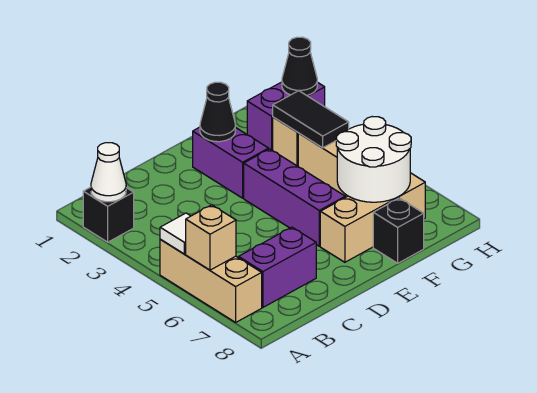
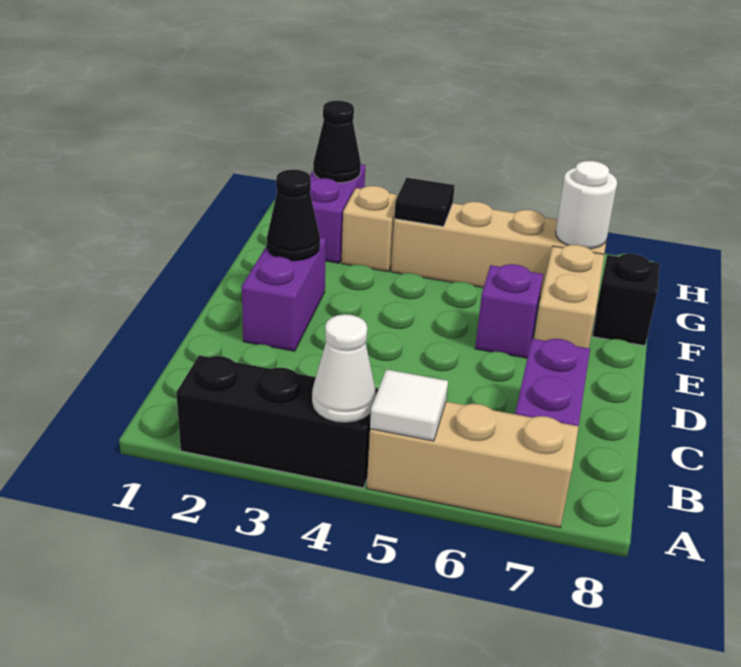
black brick A2 level 1 -> black brick A2:A4 level 1
white cone A2 level 2 -> white cone A4 level 2
tan brick A6 level 2 -> none
purple brick E2:E3 level 1 -> purple brick D2:E2 level 1
purple brick E4:E6 level 1 -> purple brick E6 level 1
white round brick F6:G7 level 2 -> white round brick G7 level 2
black tile G3:G4 level 2 -> black tile G4 level 2

